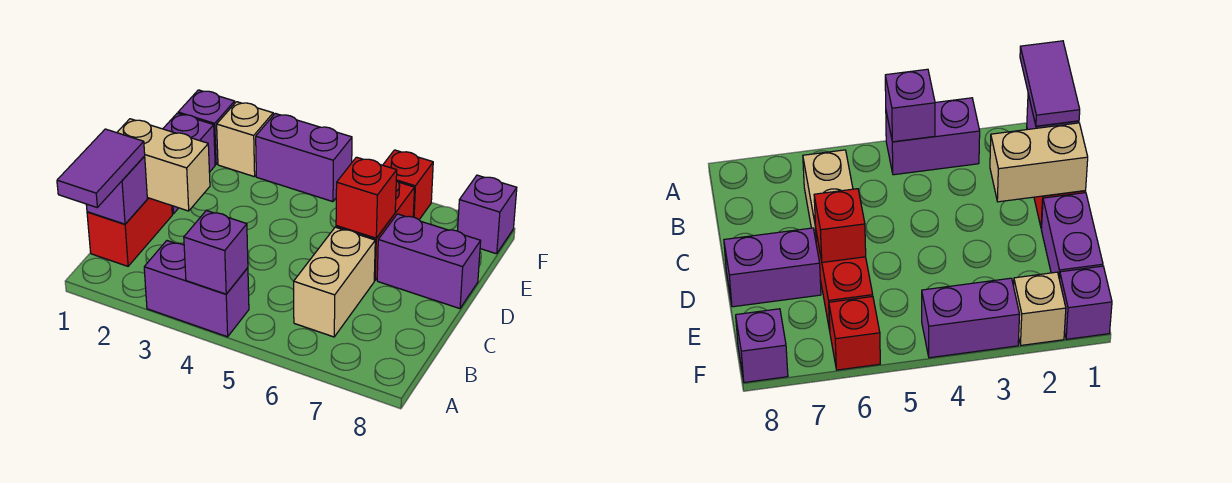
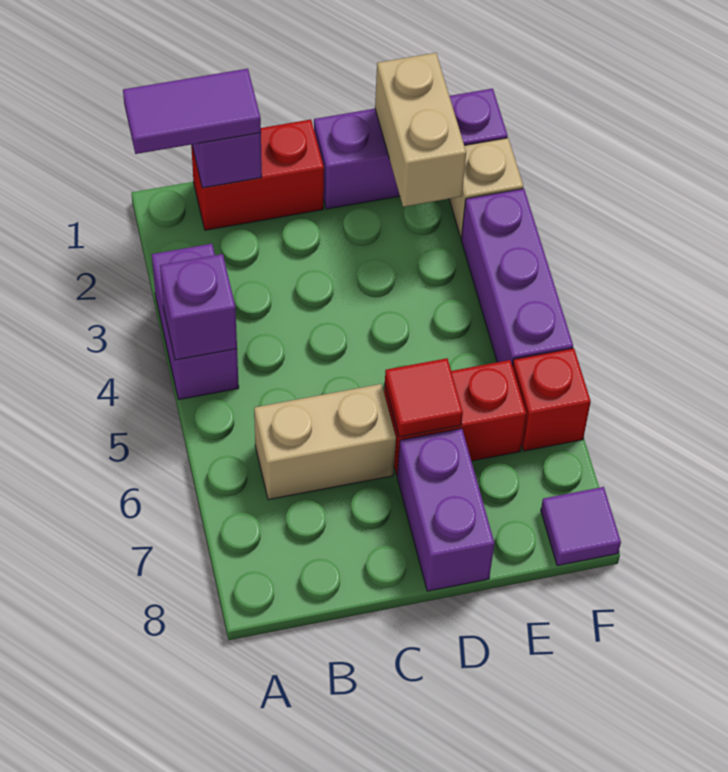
tan brick C1:C2 level 2 -> tan brick E1:E2 level 2
red brick D6 level 2 -> red tile D6 level 2
purple brick F3:F4 level 1 -> purple brick F3:F5 level 1
purple brick F8 level 1 -> purple tile F8 level 1

